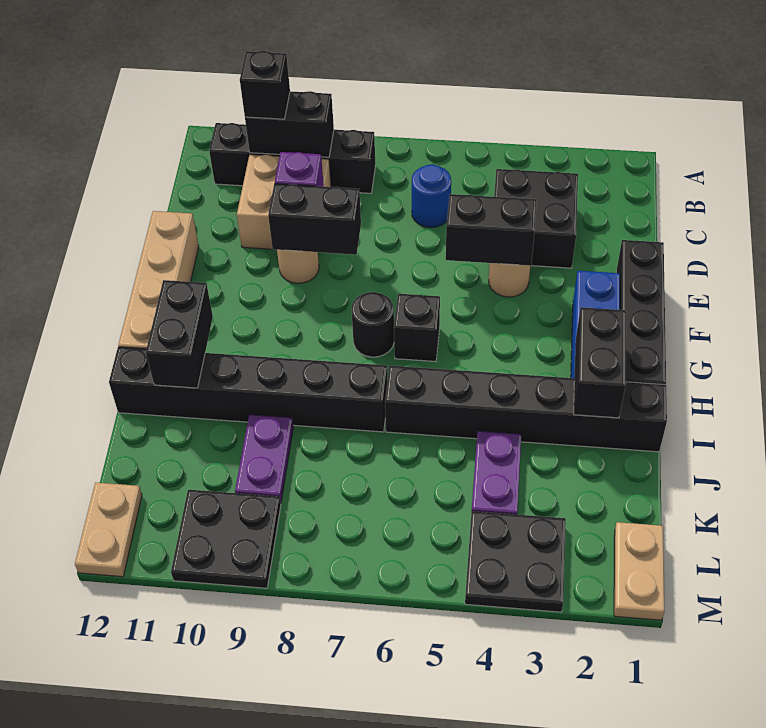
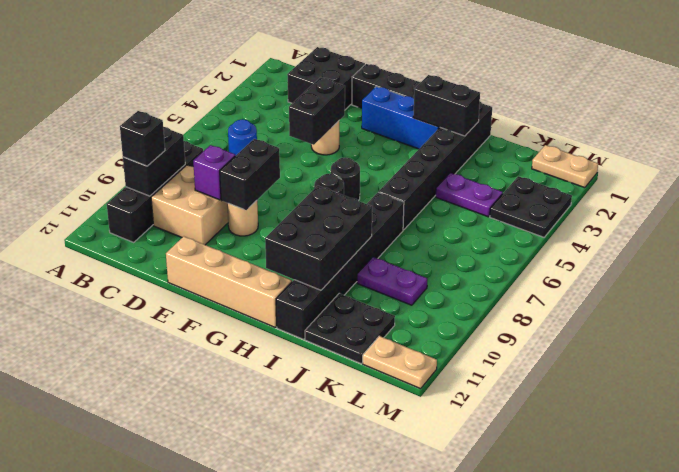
black brick C3:D4 level 1 -> black brick C1:D2 level 1
black brick G6 level 1 -> black round brick G6 level 1
black brick H11:I11 level 2 -> black brick H9:I11 level 2
black plate L9:M10 level 1 -> black plate J11:K12 level 1

